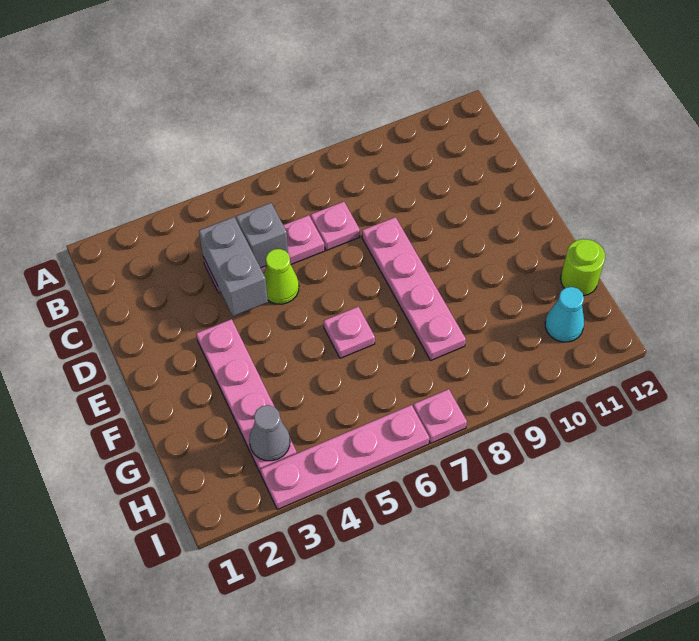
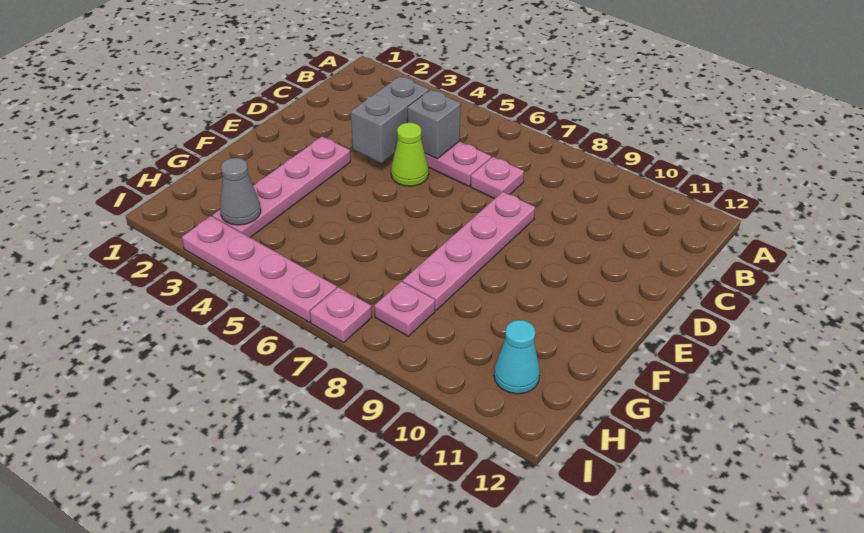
pink plate F6 level 1 -> pink plate H8 level 1
lime round brick G12 level 1 -> none

